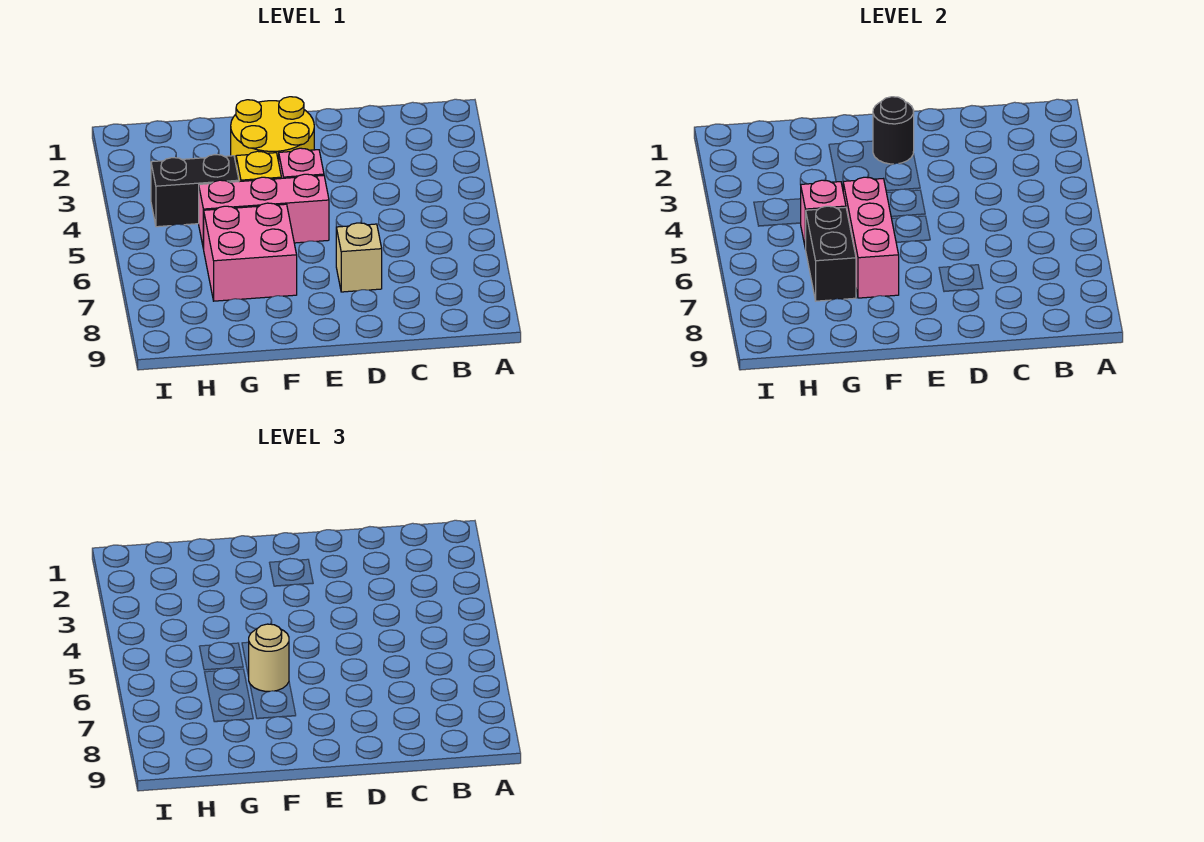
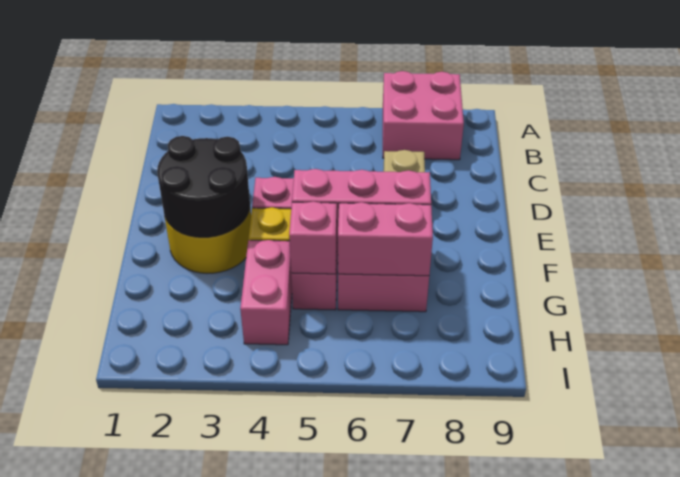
none -> pink brick A7:B8 level 1
black round brick E2 level 2 -> black round brick E2:F3 level 2
tan round brick F6 level 3 -> none
black brick G4:H4 level 1 -> pink brick G4:H4 level 1
black brick G6:G7 level 2 -> pink brick G6:G7 level 2

